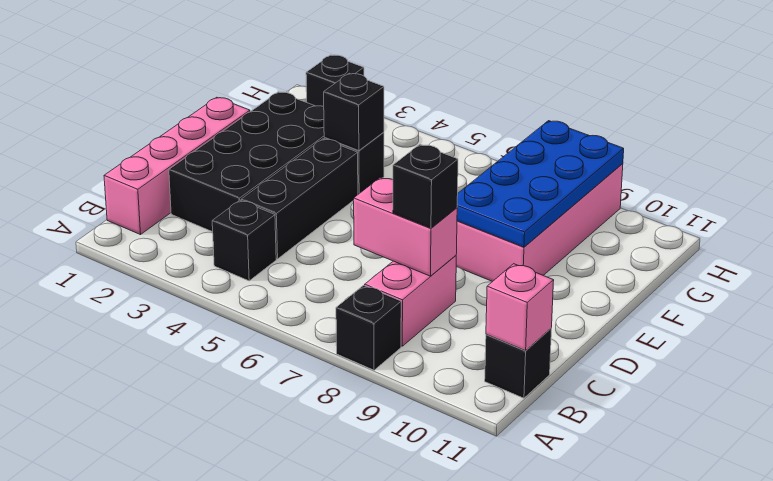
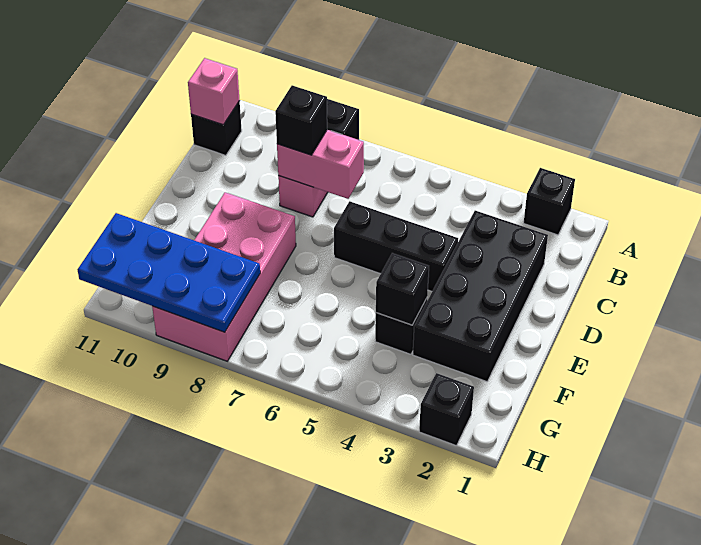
pink brick B1:E1 level 1 -> none
black brick B4 level 1 -> black brick A2 level 1
black brick C4:E4 level 1 -> black brick D4:D6 level 1
blue plate E8:H9 level 2 -> blue plate G8:H11 level 2

